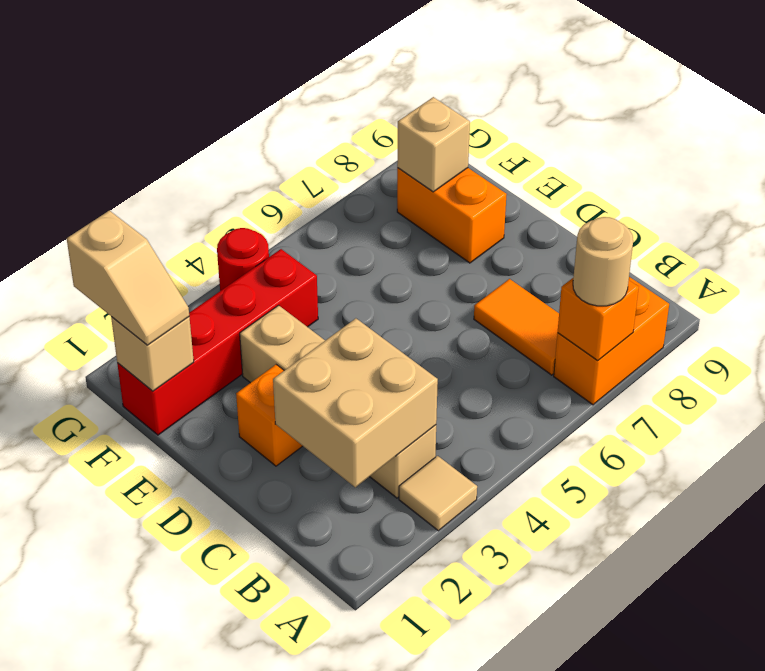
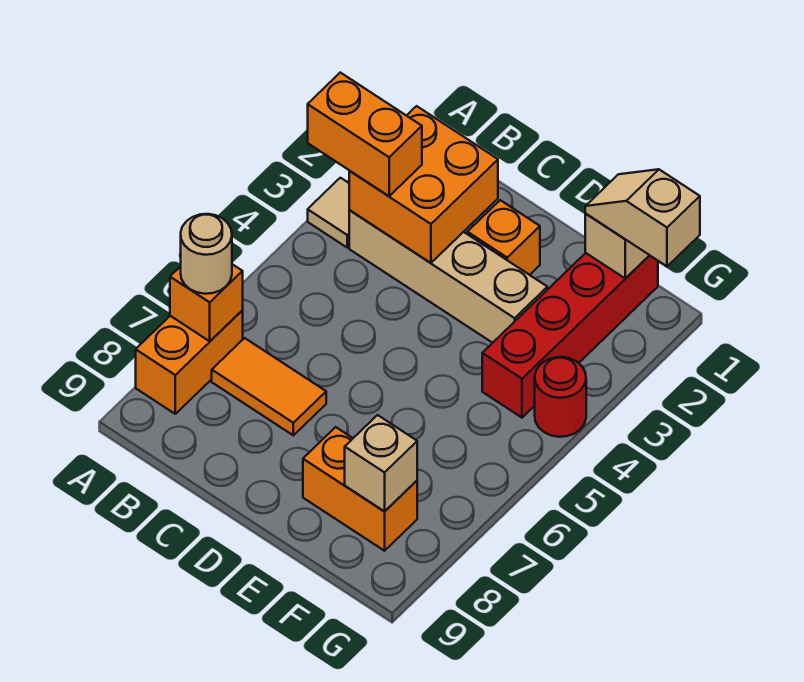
none -> orange brick A3:B3 level 3
tan brick B2:C3 level 2 -> orange brick B2:C3 level 2

